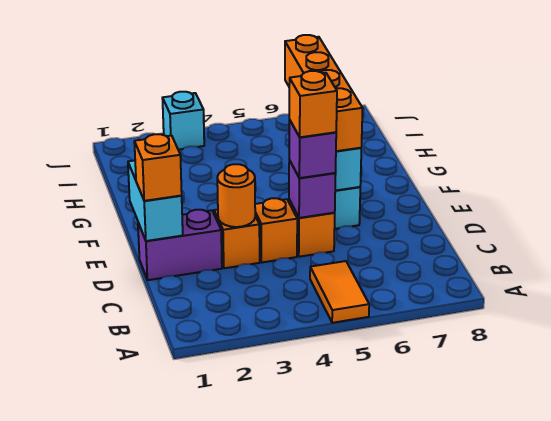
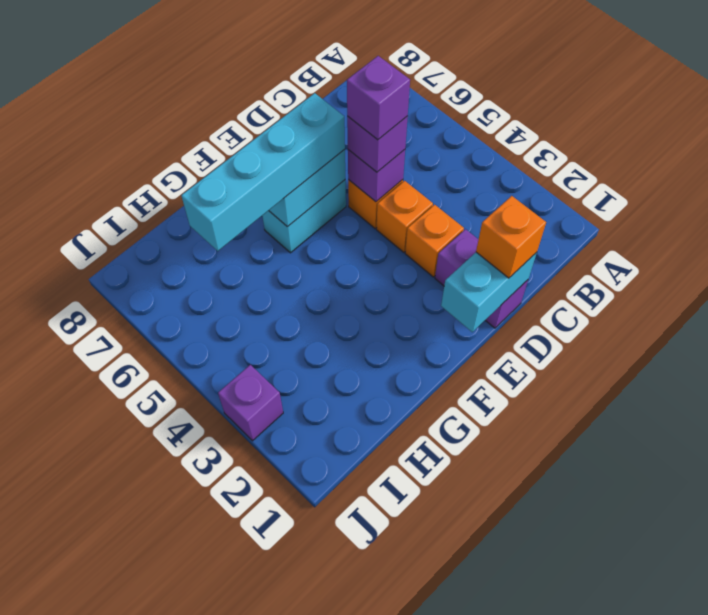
orange tile A5:B5 level 1 -> none
orange round brick D3 level 2 -> none
orange brick D5 level 4 -> purple brick D5 level 4
orange brick E6:H6 level 3 -> cyan brick E6:H6 level 3
cyan brick J3 level 1 -> purple brick J3 level 1

